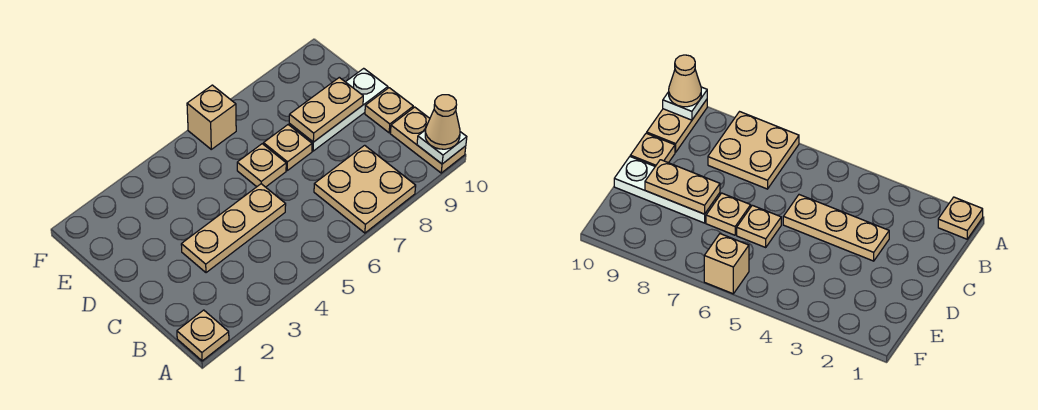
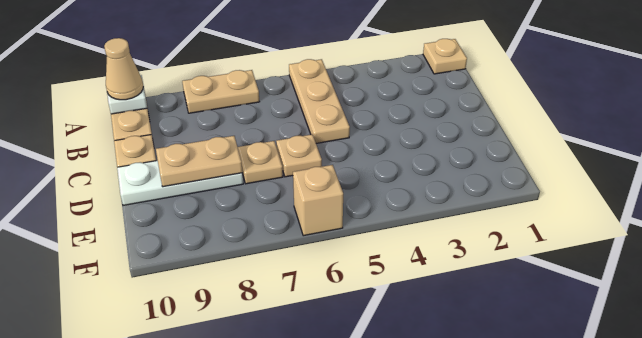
tan plate A7:B8 level 1 -> tan plate A7:A8 level 1
tan plate C3:C5 level 1 -> tan plate A5:C5 level 1

